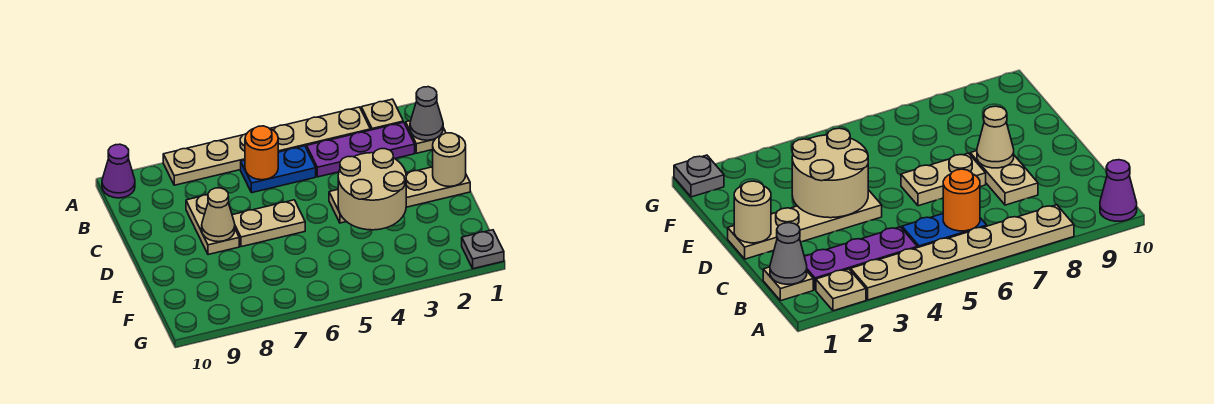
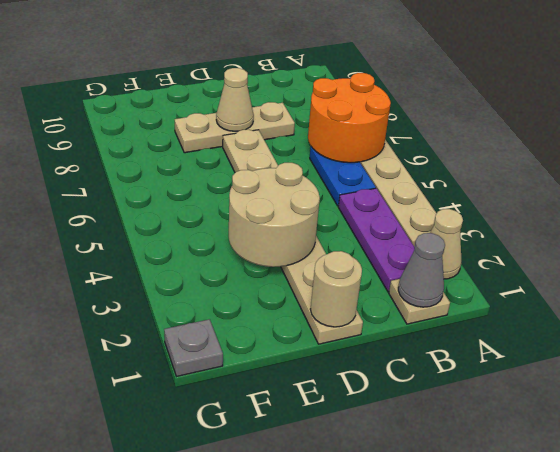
tan plate A2 level 1 -> tan cone A2 level 1
purple cone A10 level 1 -> none
orange round brick B6 level 2 -> orange round brick A6:B7 level 2
tan plate C8:D8 level 1 -> tan plate C8:E8 level 1

